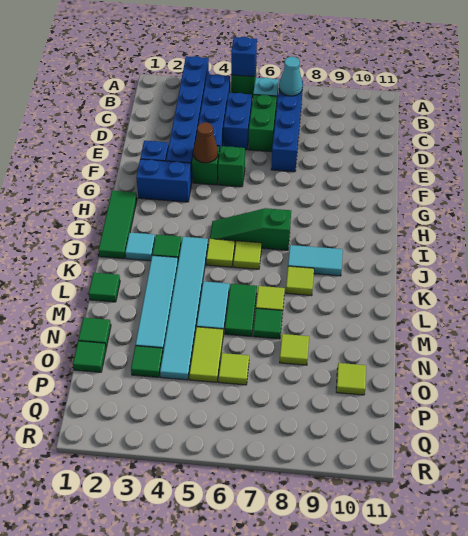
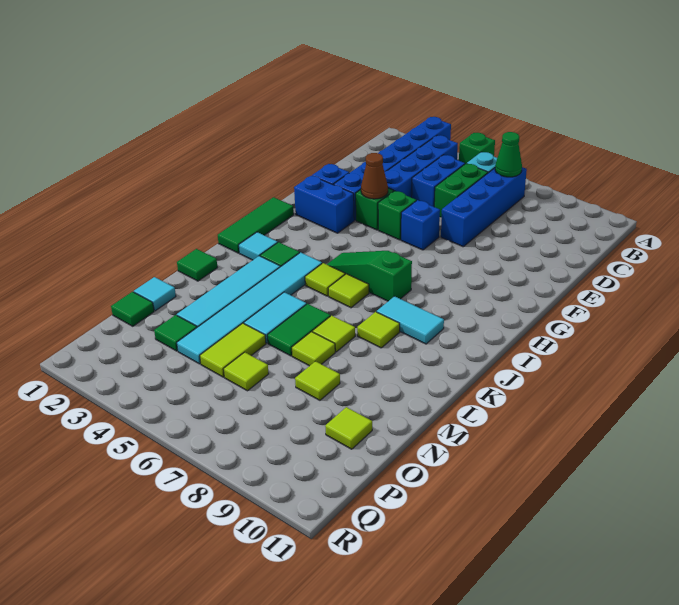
blue brick A5 level 2 -> blue brick F6 level 1
cyan cone B7 level 2 -> green cone B7 level 2
green tile M7 level 1 -> lime tile M7 level 1
green tile N1 level 1 -> cyan tile N1 level 1

